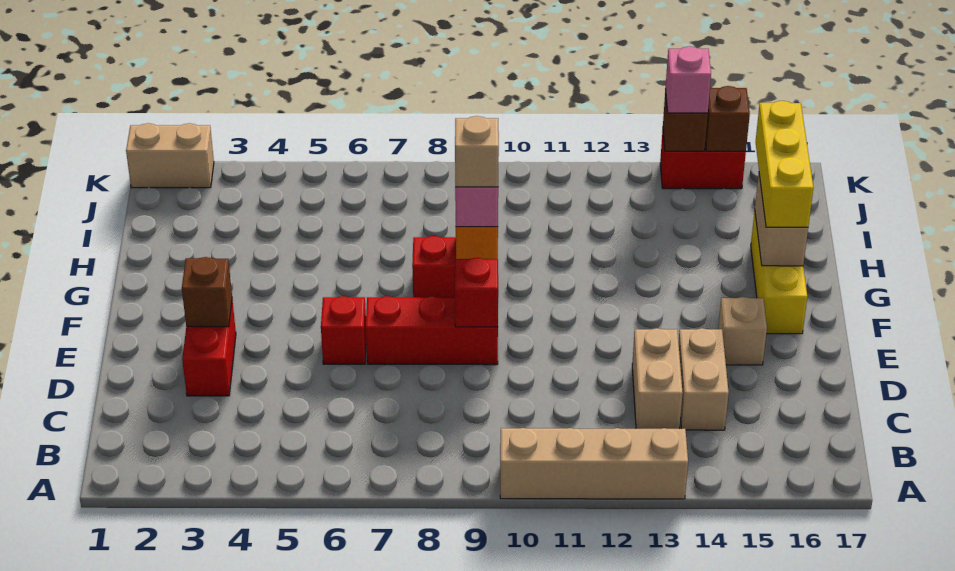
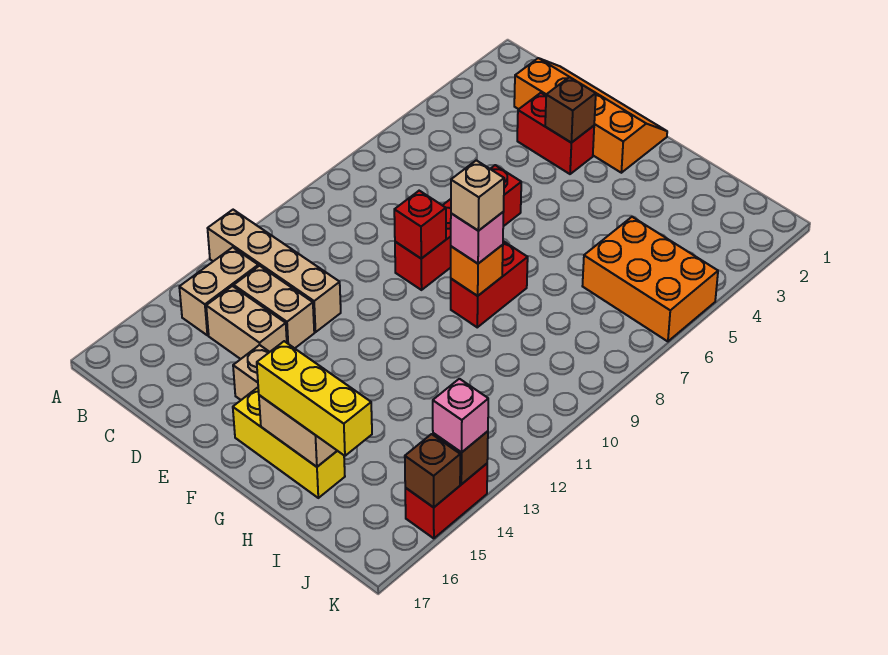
tan brick A10:A13 level 1 -> tan brick A12:D12 level 1
none -> orange slope C1:F2 level 1 top 2
none -> orange brick I5:K6 level 1
tan brick K1:K2 level 1 -> tan brick B13:B14 level 1

